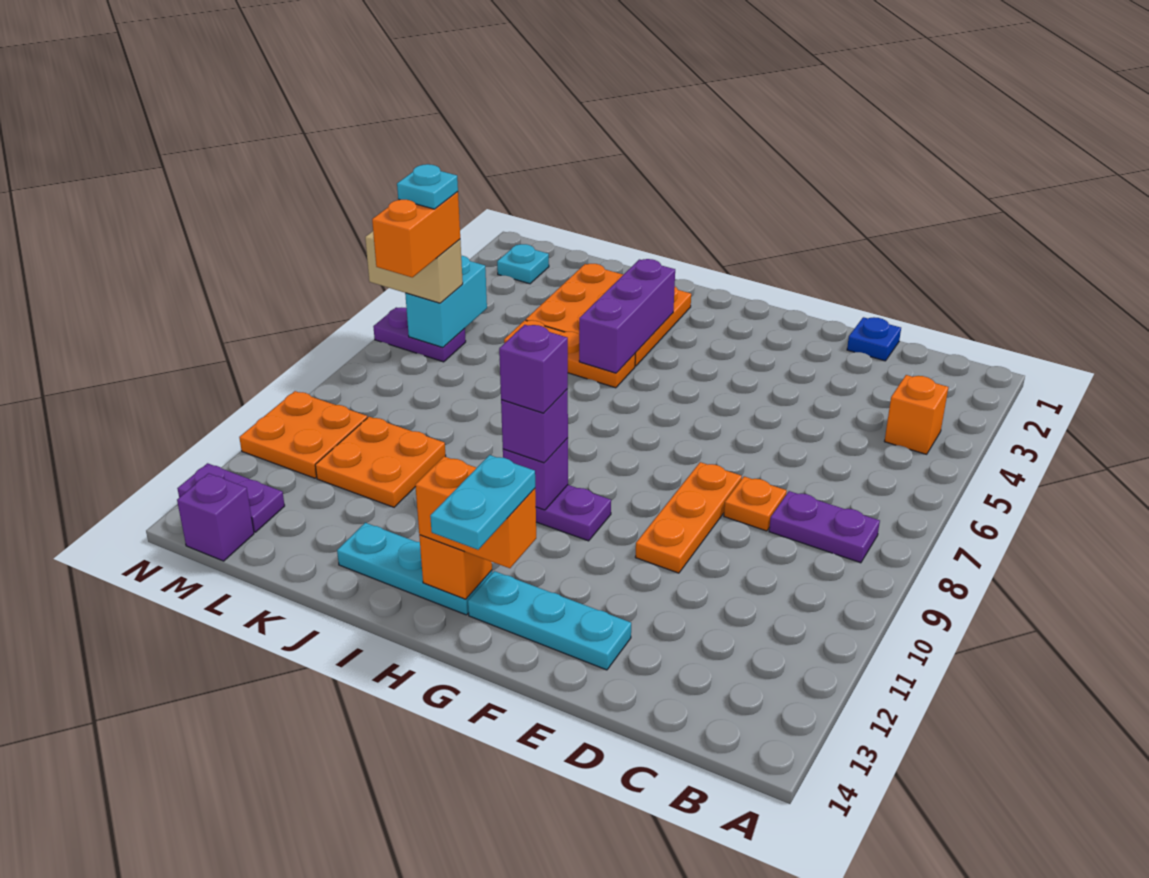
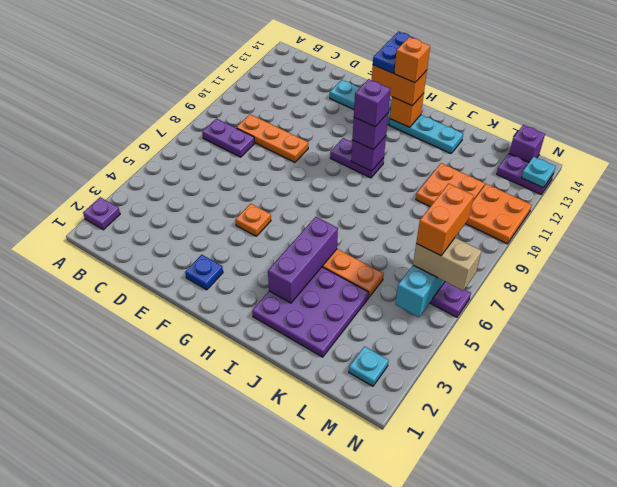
none -> purple plate A2 level 1
orange brick B4 level 1 -> orange brick H13 level 4
blue plate D1 level 1 -> blue plate F2 level 1
orange plate D8 level 1 -> orange plate F5 level 1
orange plate E8:E10 level 1 -> orange plate C9:E9 level 1
cyan plate G13:G14 level 4 -> blue plate G13:G14 level 4
orange plate I2:K4 level 1 -> purple plate I2:K4 level 1
cyan plate M6 level 5 -> cyan plate N13 level 2

